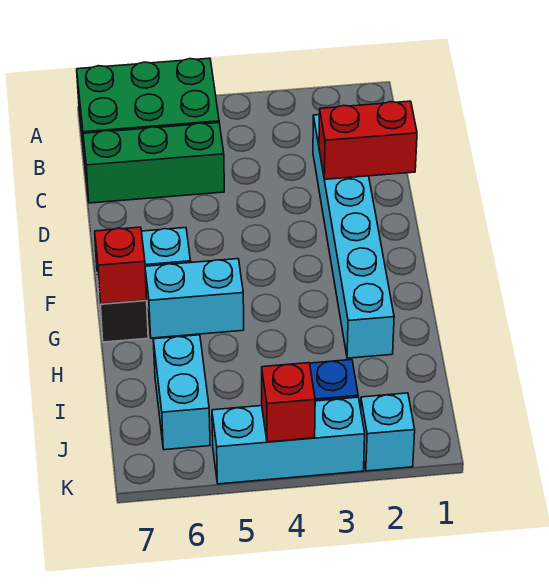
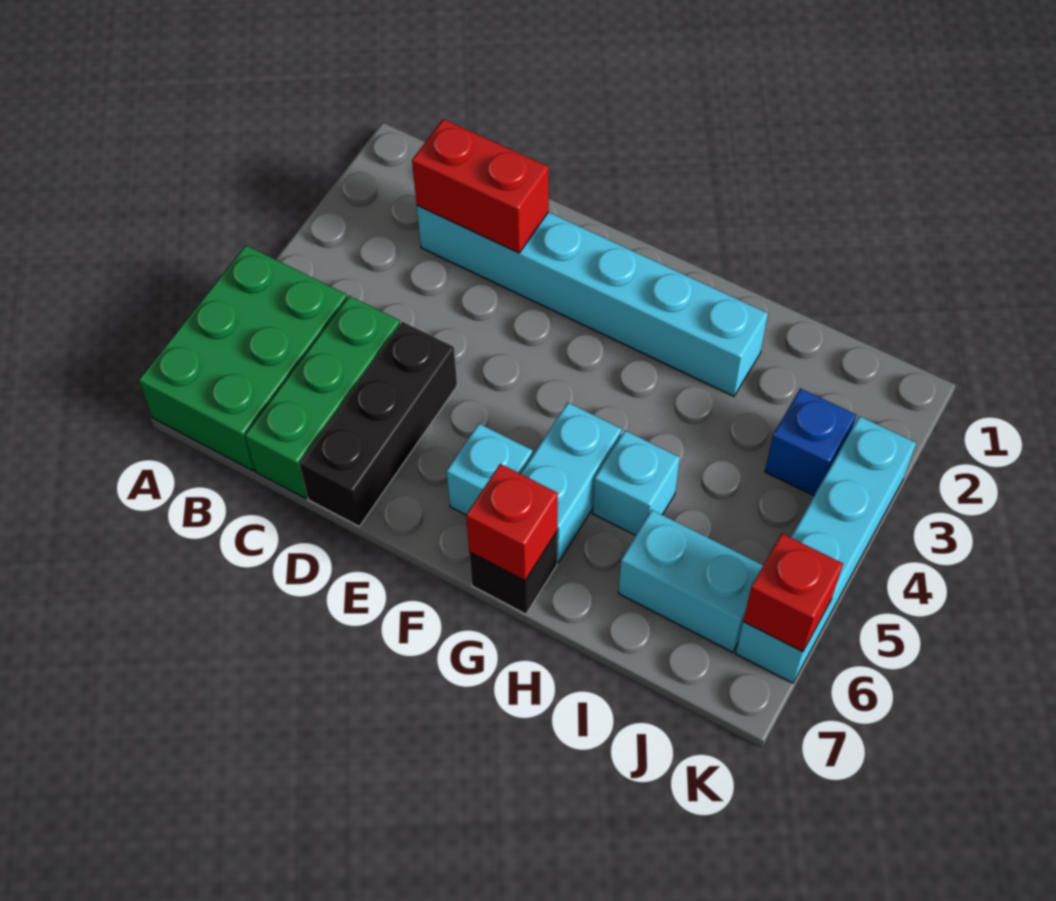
red brick D1:D2 level 2 -> red brick C2:D2 level 2
none -> black brick D5:D7 level 1
cyan brick K2 level 1 -> cyan brick H5 level 1
cyan brick K3:K5 level 1 -> cyan brick K3:K6 level 1
red brick K4 level 2 -> red brick K6 level 2

